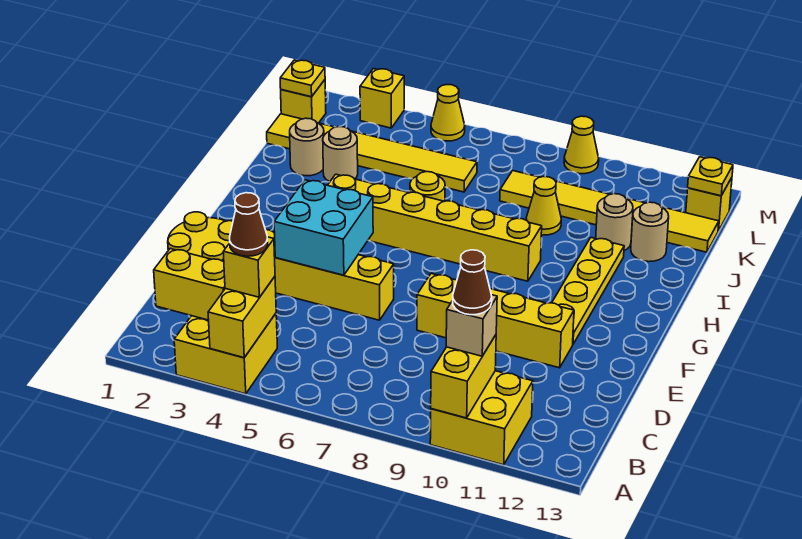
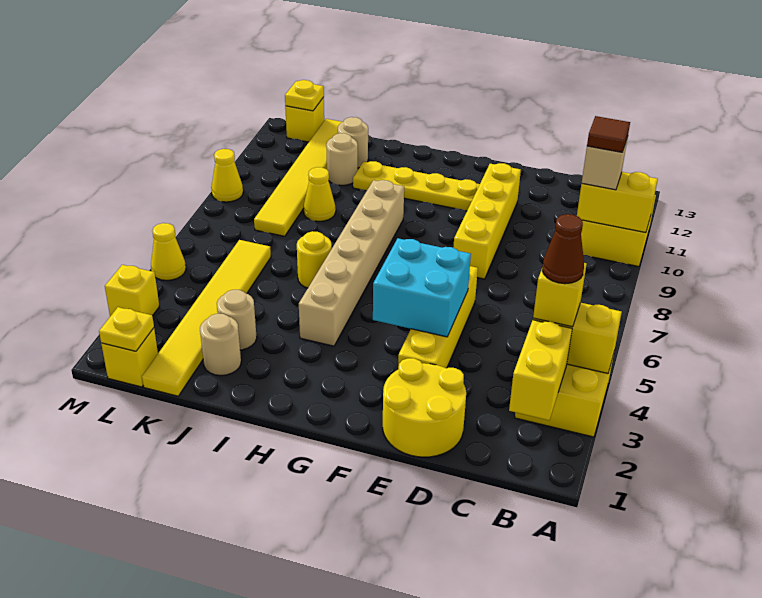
brown cone B10 level 4 -> brown tile B10 level 4
yellow brick H4:H9 level 1 -> tan brick H4:H9 level 1

